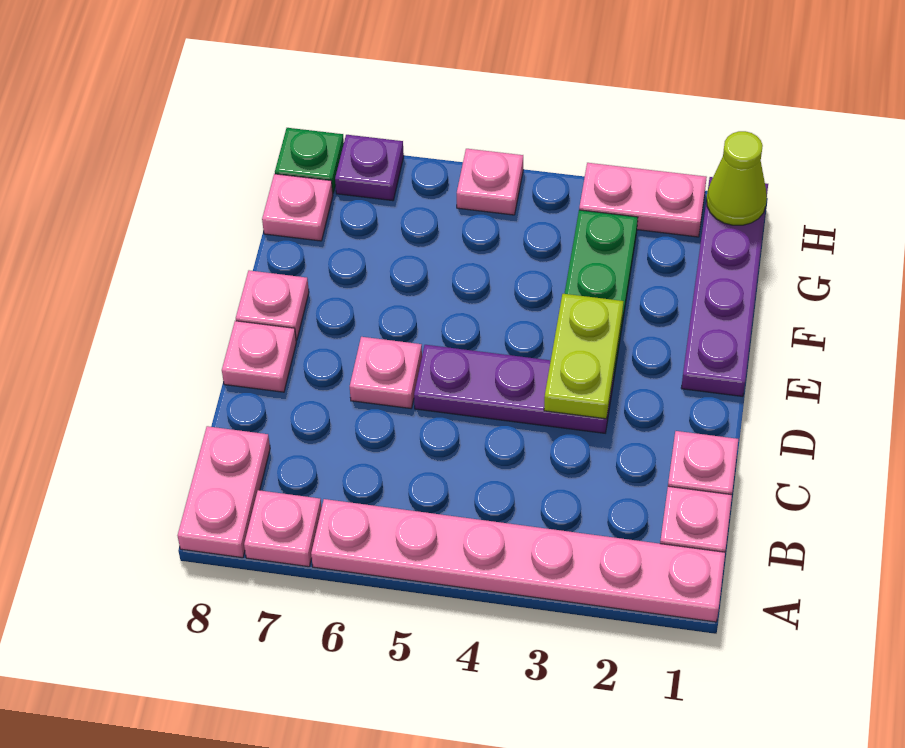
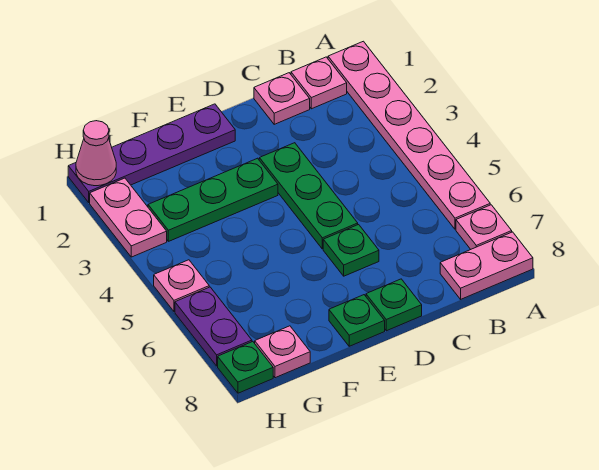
purple plate D3:D5 level 1 -> green plate D3:D5 level 1
lime plate D3:E3 level 2 -> none
pink plate D6 level 1 -> green plate D6 level 1
pink plate D8 level 1 -> green plate D8 level 1
pink plate E8 level 1 -> green plate E8 level 1
lime cone H1 level 2 -> pink cone H1 level 2
purple plate H7 level 1 -> purple plate H6:H7 level 1

